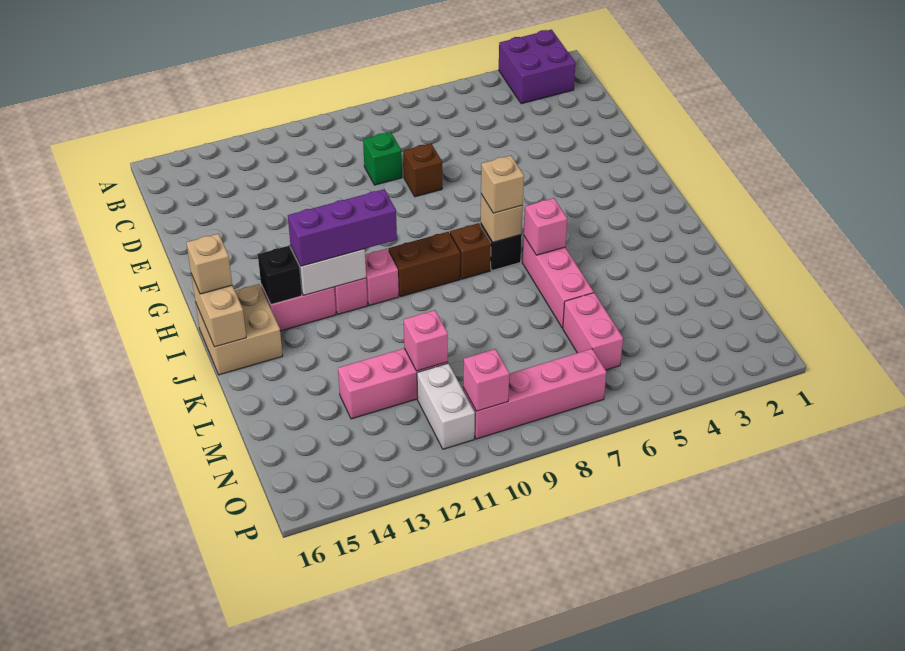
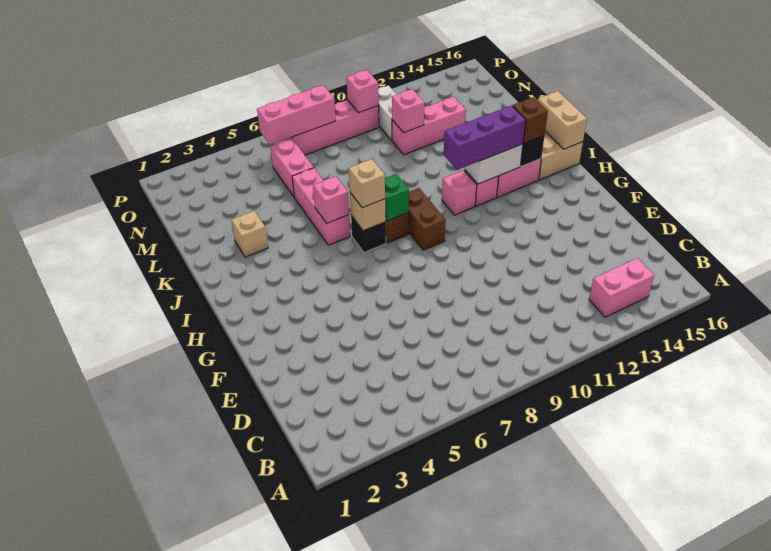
purple brick A2:B3 level 1 -> none
none -> pink brick B13:B14 level 1
green brick D9 level 1 -> green brick I8 level 2
brown brick E8 level 1 -> brown brick I14 level 3
brown brick I9:I10 level 1 -> brown brick H9:I9 level 1
tan brick I16 level 3 -> tan brick K3 level 1
none -> pink brick O6:O8 level 2

